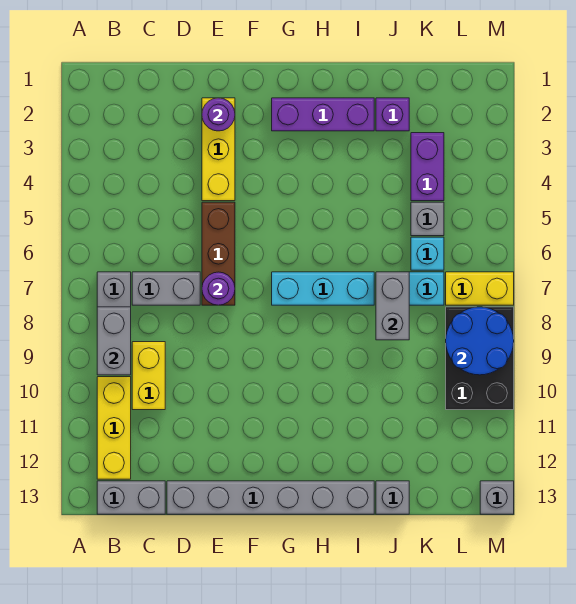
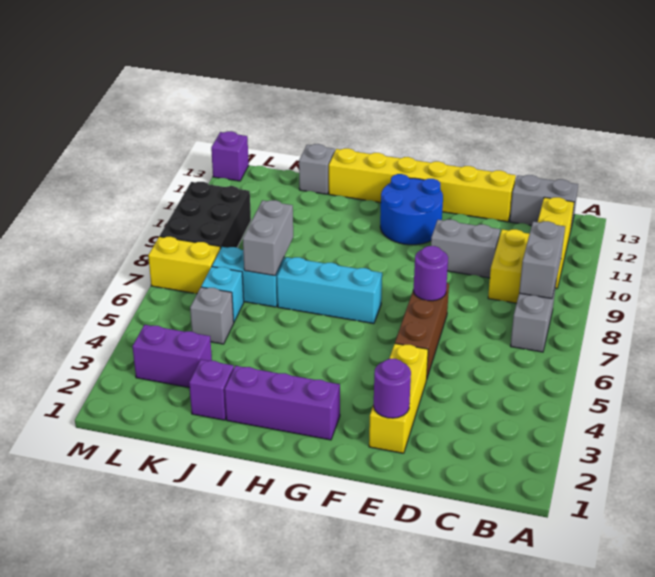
grey brick C7:D7 level 1 -> grey brick D10:E10 level 1
grey brick D13:I13 level 1 -> yellow brick D13:I13 level 1
purple brick K3:K4 level 1 -> purple brick K3:L3 level 1
blue round brick L8:M9 level 2 -> blue round brick F11:G12 level 1
grey brick M13 level 1 -> purple brick M13 level 1

